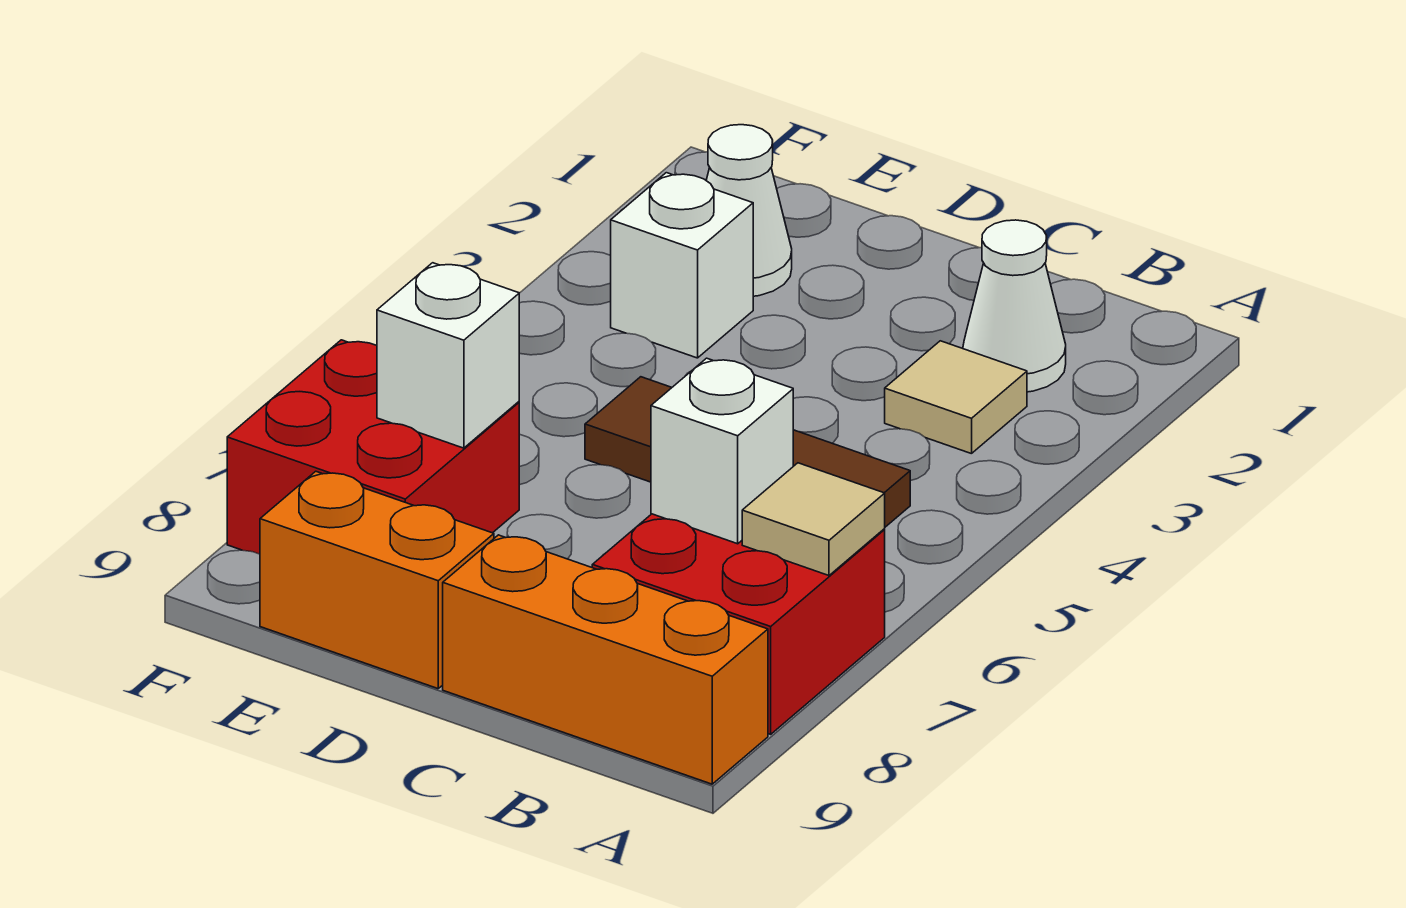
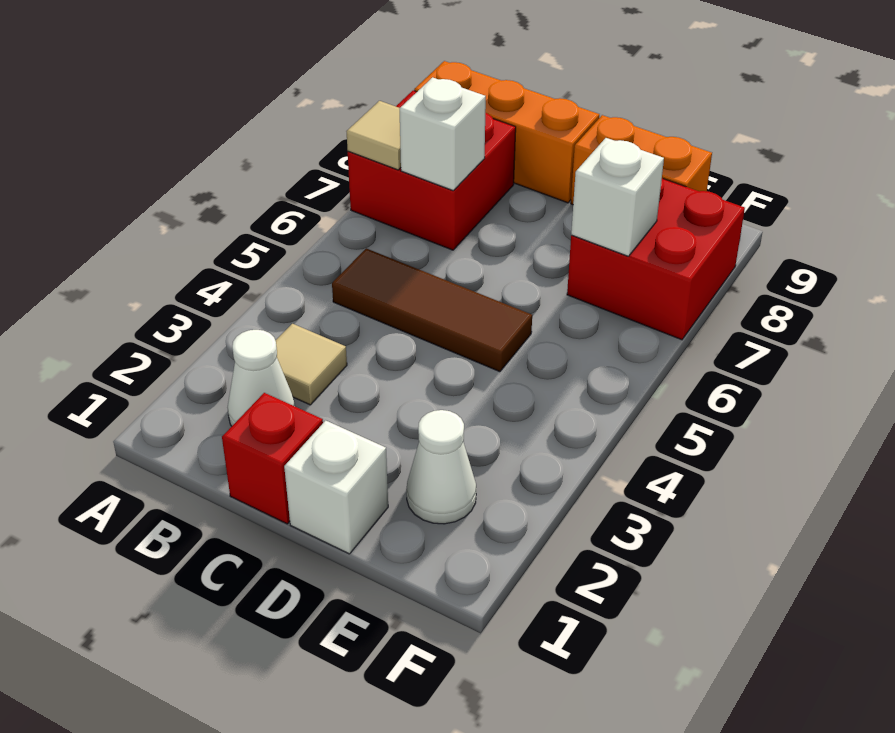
none -> red brick C1 level 1
white brick E3 level 1 -> white brick D1 level 1

